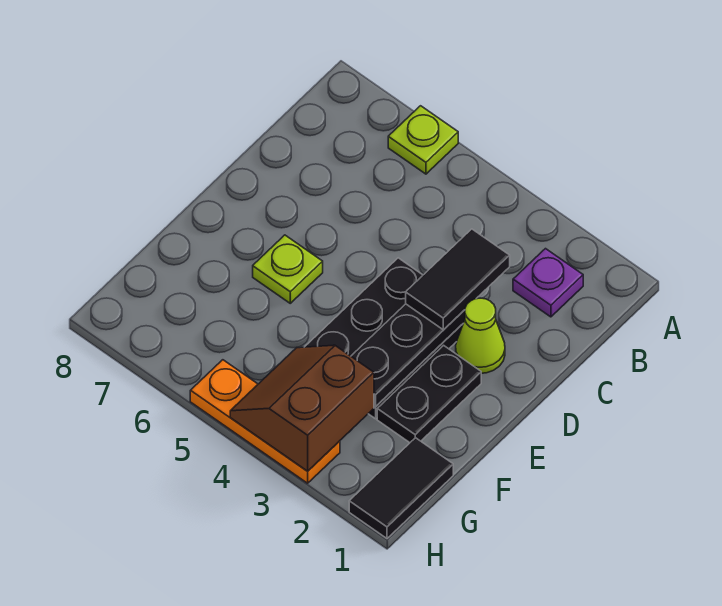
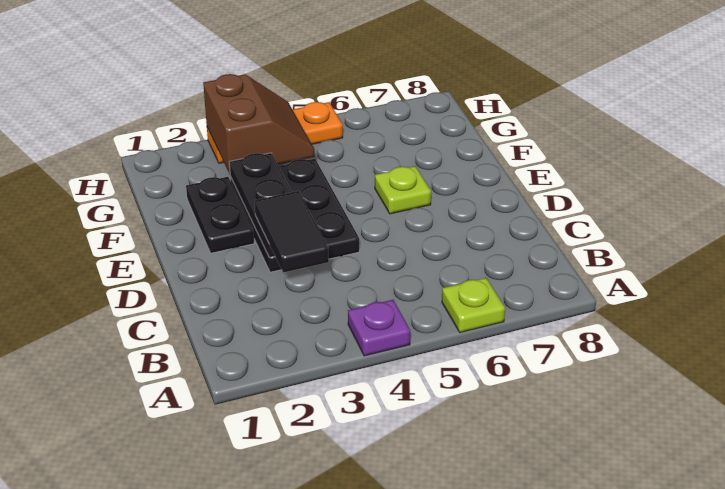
purple plate B2 level 1 -> purple plate A4 level 1
lime cone D2 level 1 -> none
black tile G1:H1 level 1 -> none

